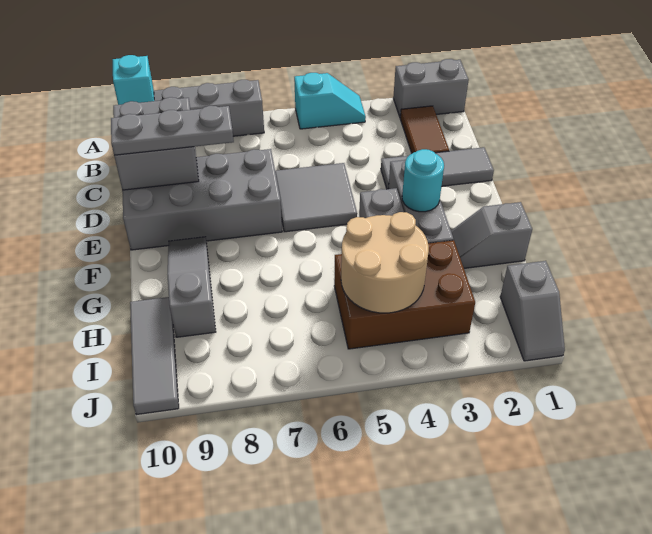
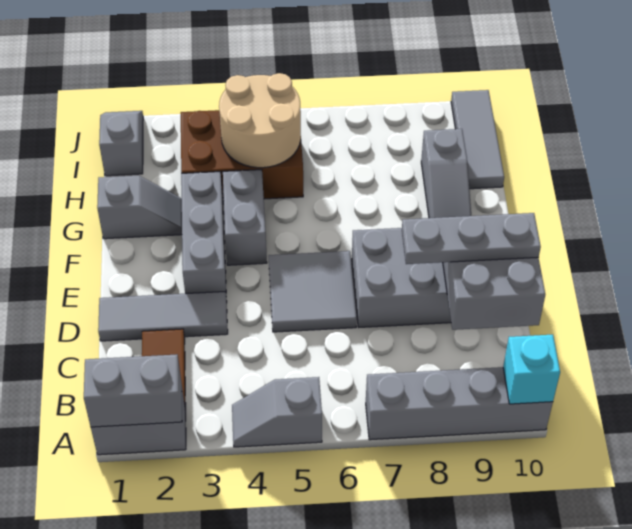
none -> grey brick A1:A2 level 2
cyan slope A4:A5 level 1 top 5 -> grey slope A4:A5 level 1 top 5
cyan round brick F3 level 2 -> none

